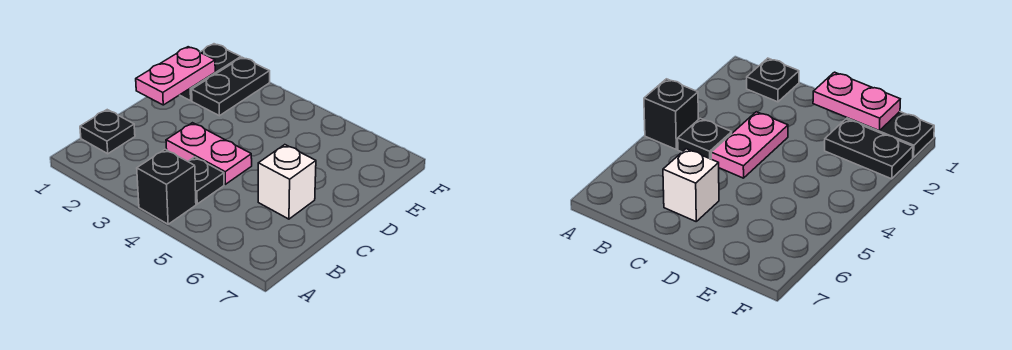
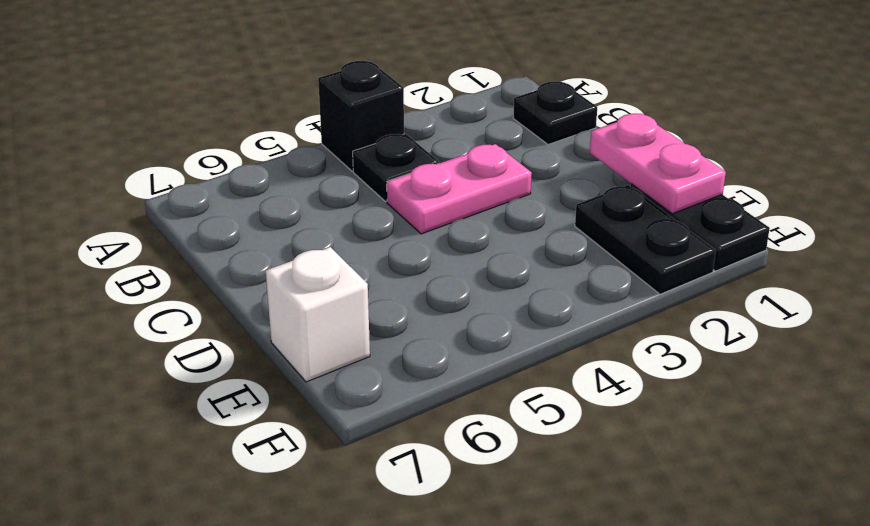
white brick C6 level 1 -> white brick E7 level 1

